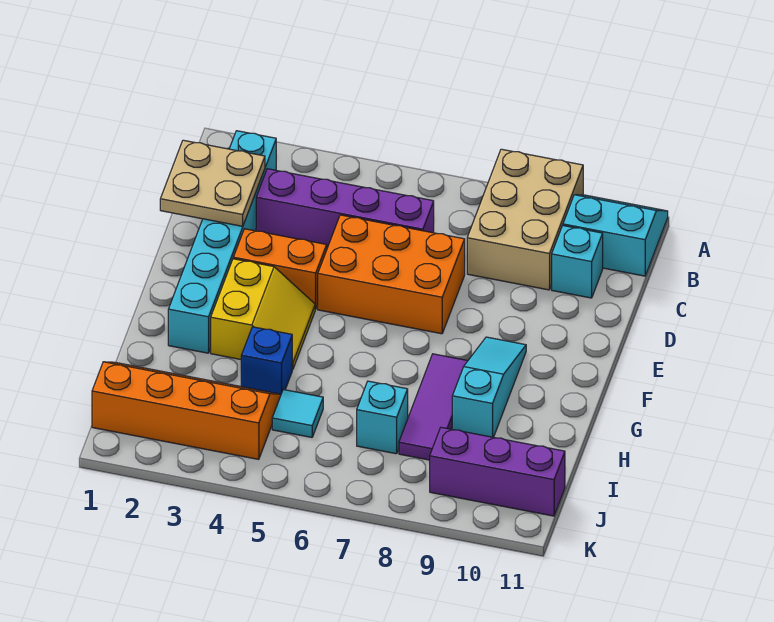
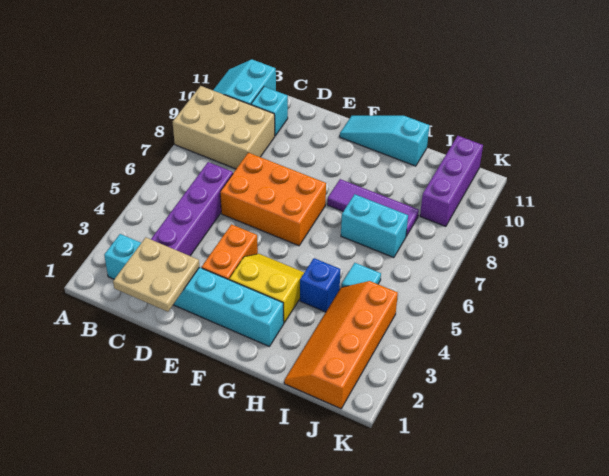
orange brick D5:E7 level 1 -> orange brick D6:F7 level 1
cyan slope F9:H9 level 1 top H -> cyan slope F11:H11 level 1 top H
cyan brick I7 level 1 -> cyan brick H7:I7 level 1

